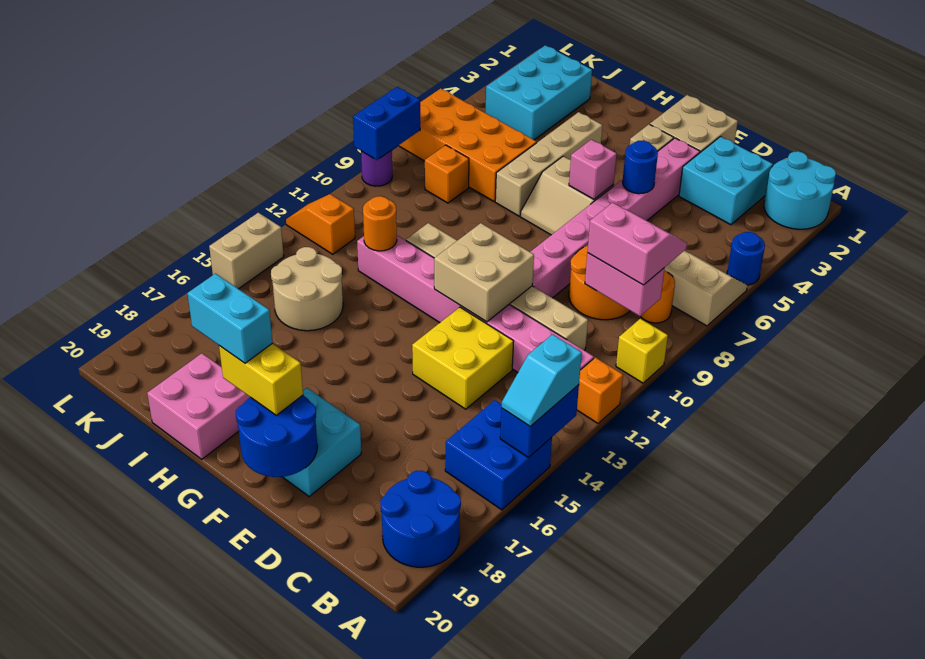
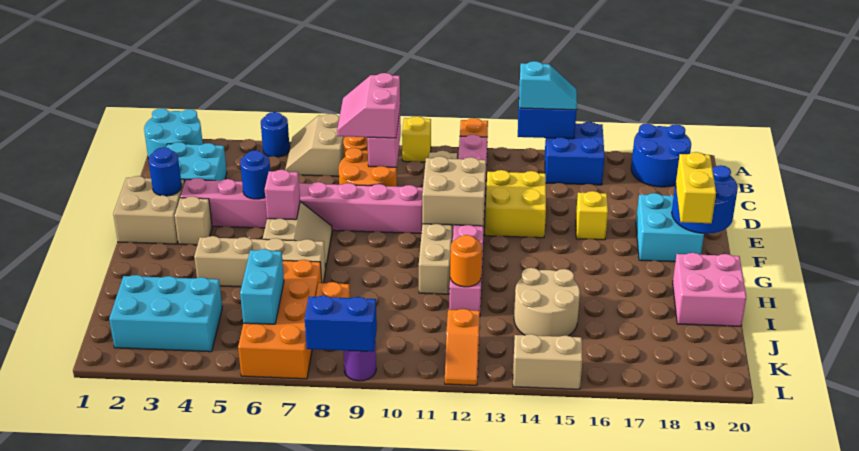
none -> blue round brick E2 level 2
none -> yellow brick E16 level 1
cyan brick G19:H19 level 4 -> cyan brick J6:K6 level 2

